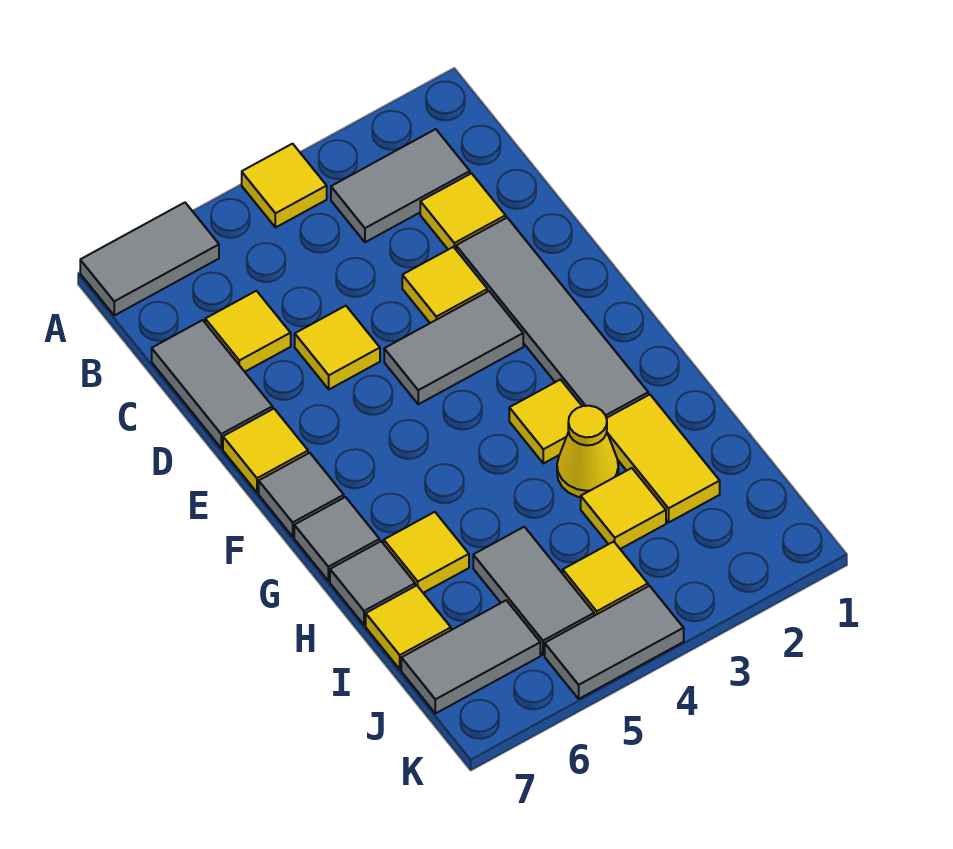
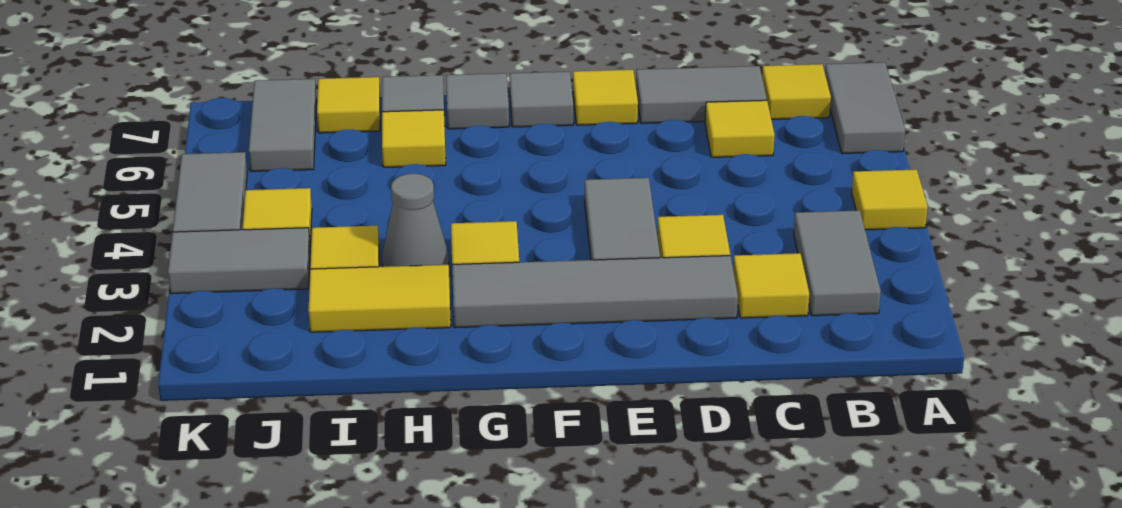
yellow tile D5 level 1 -> yellow tile B7 level 1
yellow cone H3 level 1 -> grey cone H3 level 1
grey tile I5:J5 level 1 -> grey tile J3:K3 level 1

